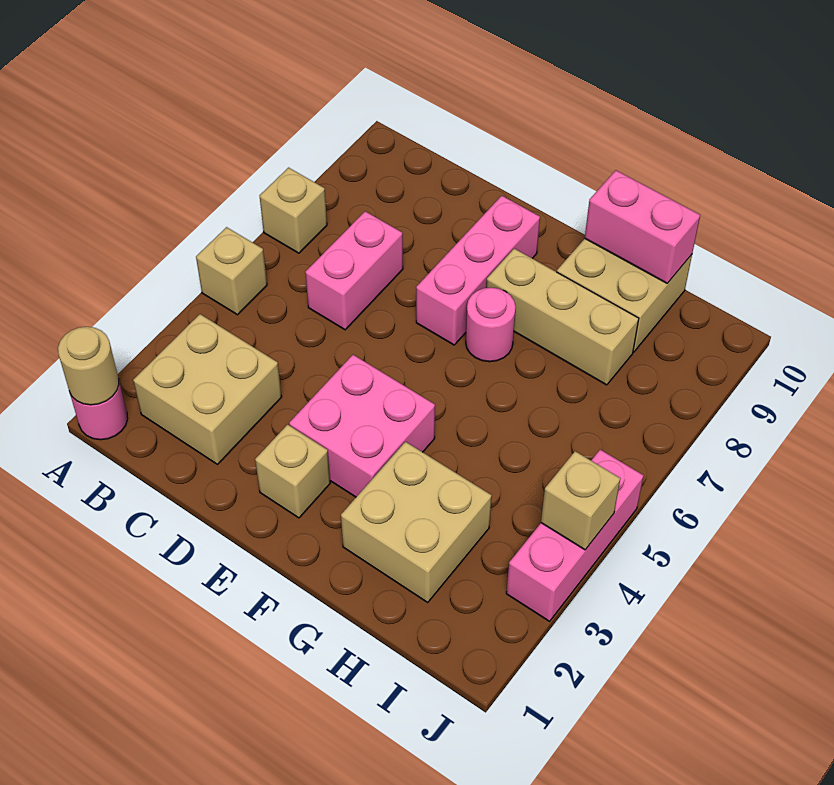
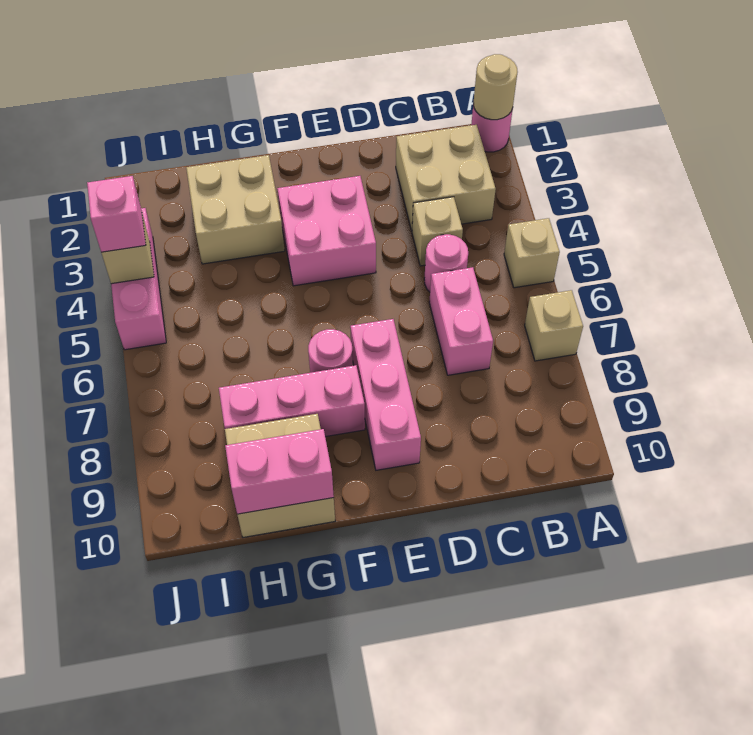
none -> pink round brick C5 level 1
tan brick E2 level 1 -> tan brick C4 level 1
tan brick F8:H8 level 1 -> pink brick F8:H8 level 1
none -> pink brick J4 level 3

